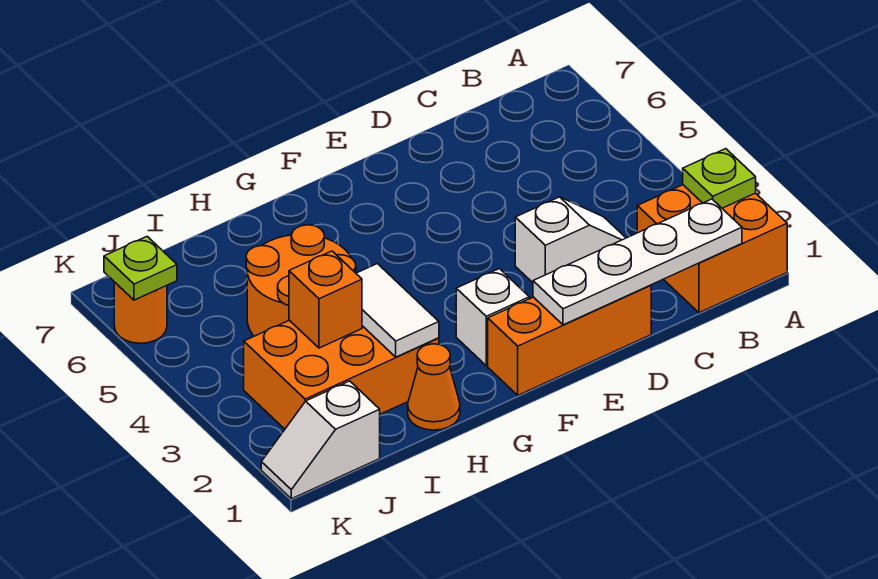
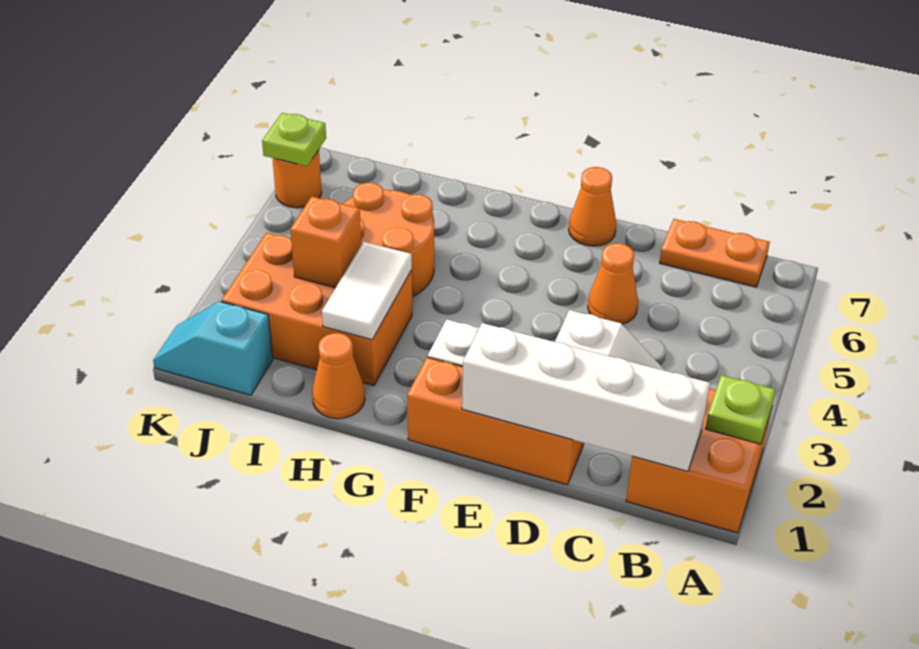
white plate B1:E1 level 2 -> white brick B1:E1 level 2
none -> orange plate B7:C7 level 1
none -> orange cone D5 level 1
none -> orange cone E7 level 1
white slope J1:K1 level 1 top J -> cyan slope J1:K1 level 1 top J

